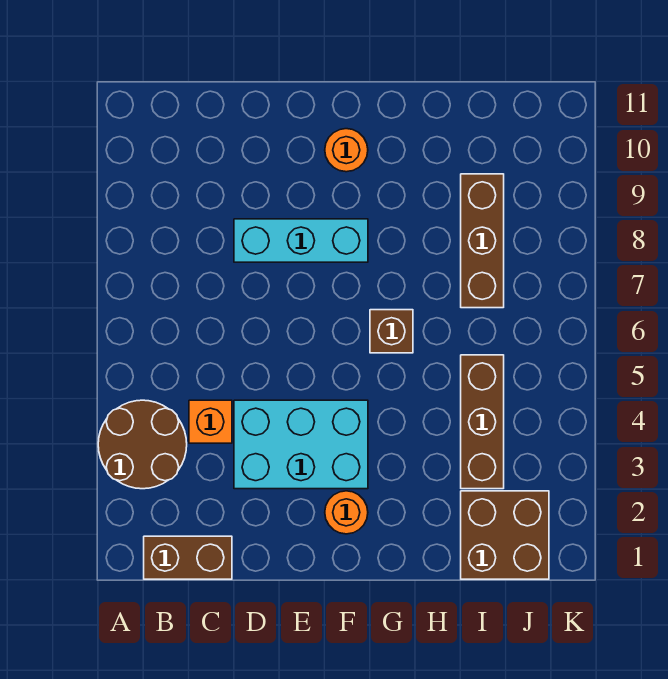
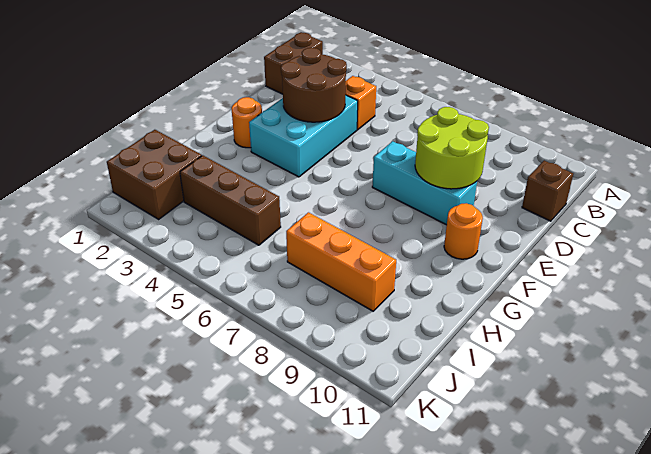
brown round brick A3:B4 level 1 -> brown round brick D3:E4 level 2
cyan brick D8:F8 level 1 -> cyan brick E7:E9 level 1
none -> lime round brick D8:E9 level 2
brown brick G6 level 1 -> brown brick C11 level 1
brown brick I7:I9 level 1 -> orange brick I7:I9 level 1

